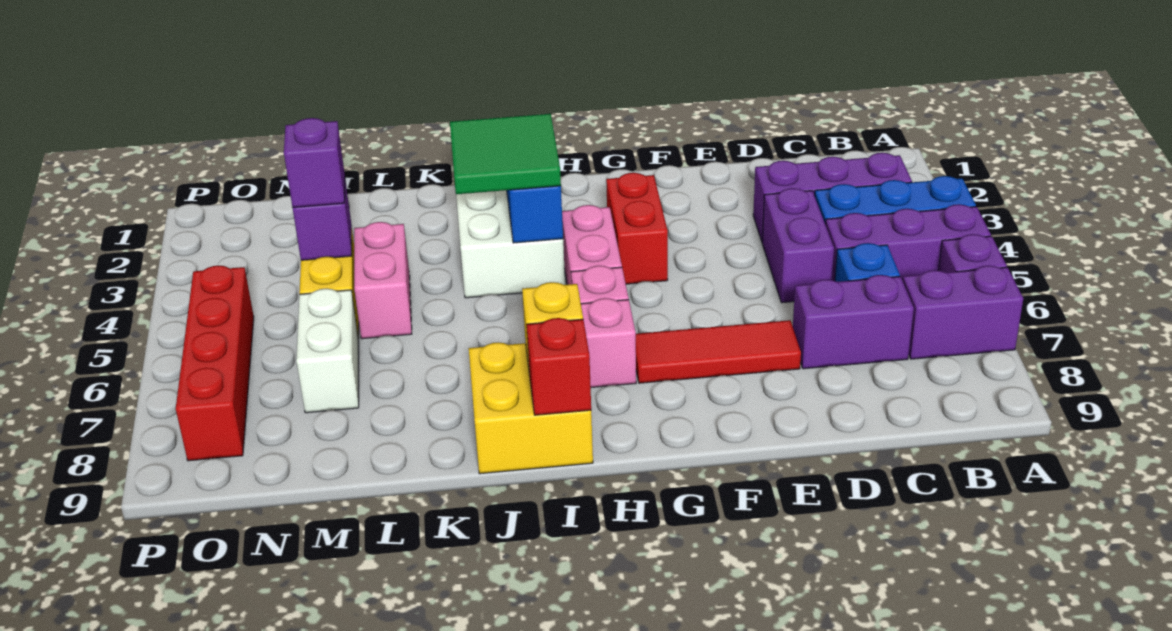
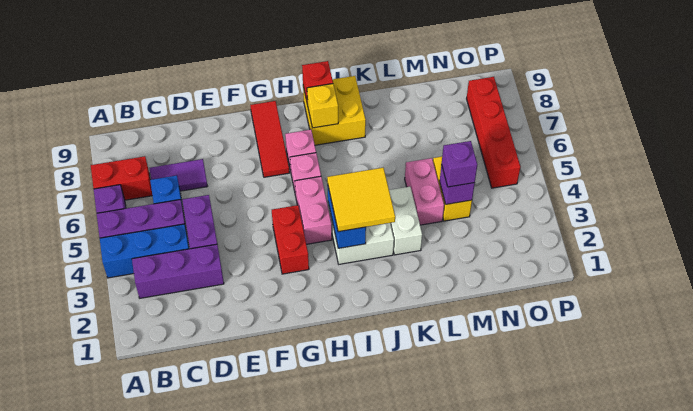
purple brick A7:B7 level 1 -> red brick A7:B7 level 1
purple brick C7:D7 level 1 -> purple tile C7:D7 level 1
red tile E7:G7 level 1 -> red tile G7:G9 level 1
green tile I3:J4 level 3 -> yellow tile I3:J4 level 3
white brick M6:M7 level 1 -> white brick K3:K4 level 1

